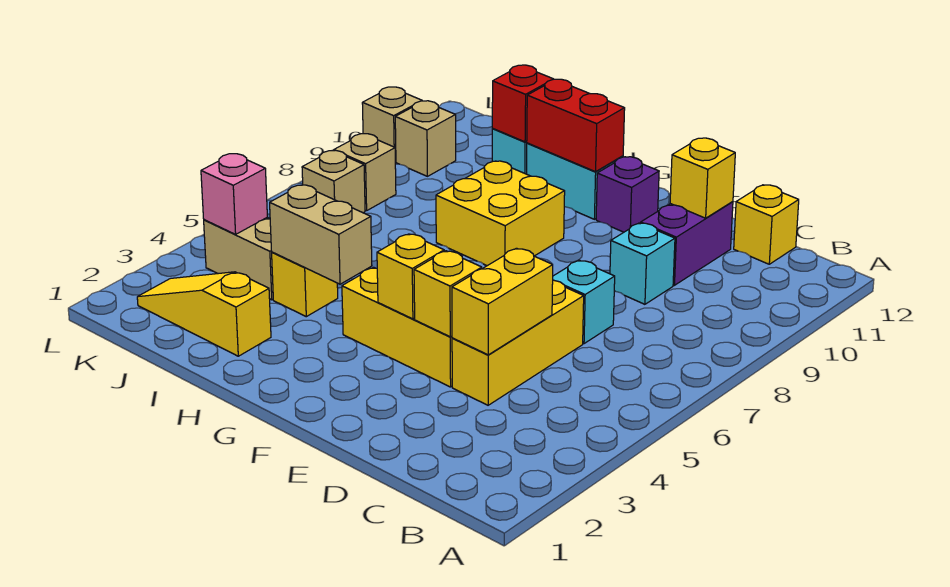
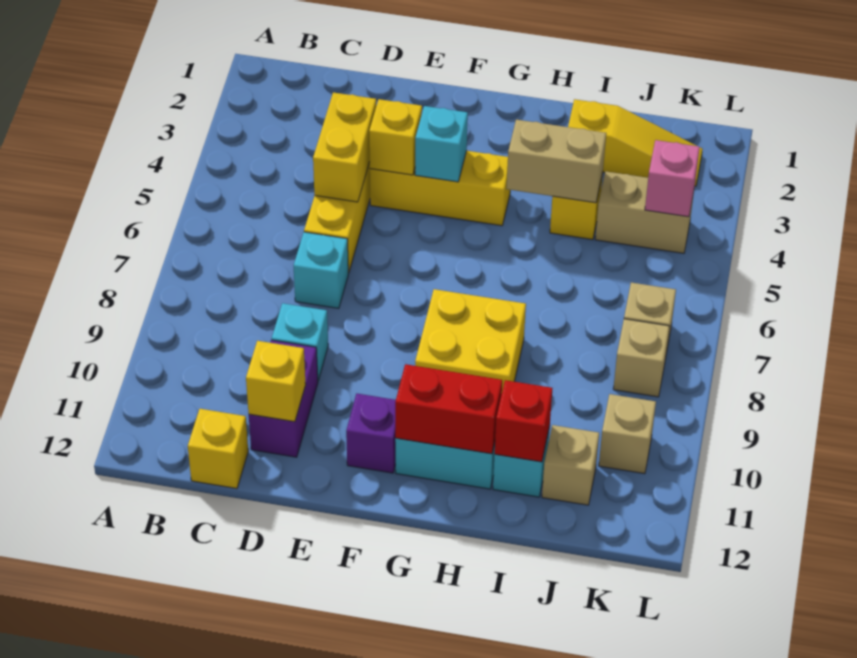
yellow brick F4 level 2 -> cyan brick F4 level 2
tan brick L10 level 1 -> tan brick J11 level 1

